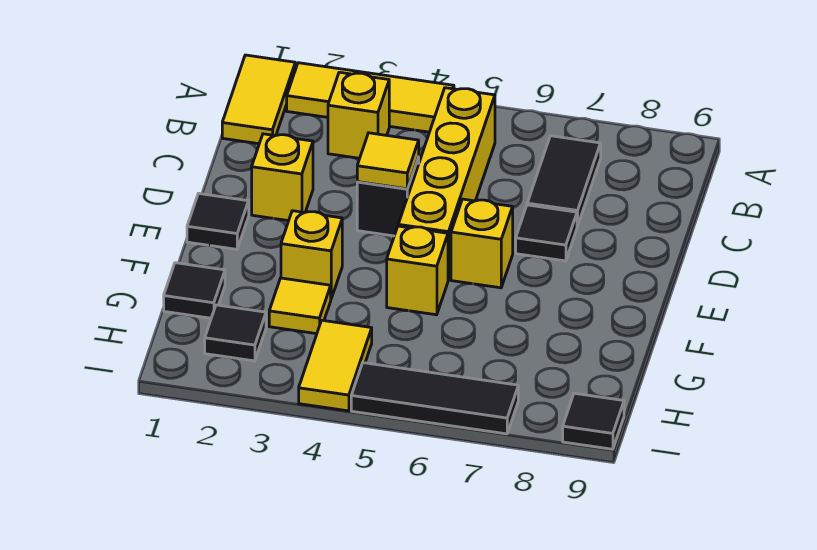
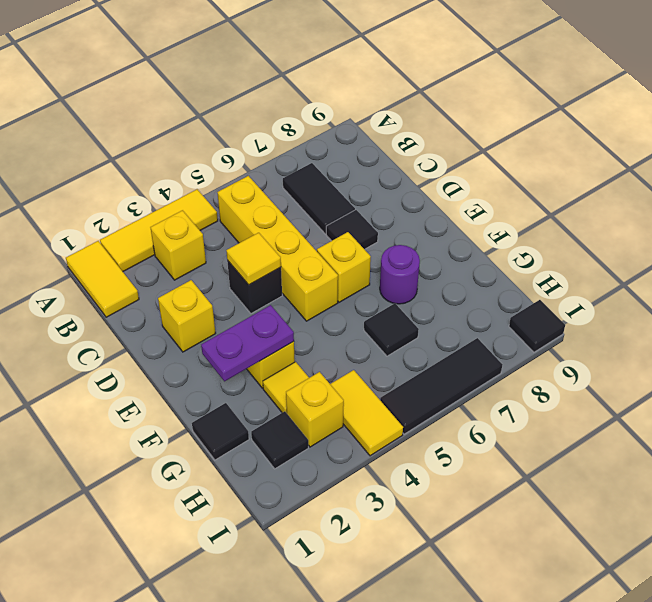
black tile E1 level 1 -> black tile G6 level 1
none -> purple plate F2:F3 level 2
yellow brick F5 level 1 -> yellow brick H3 level 1
none -> purple round brick F7 level 1

